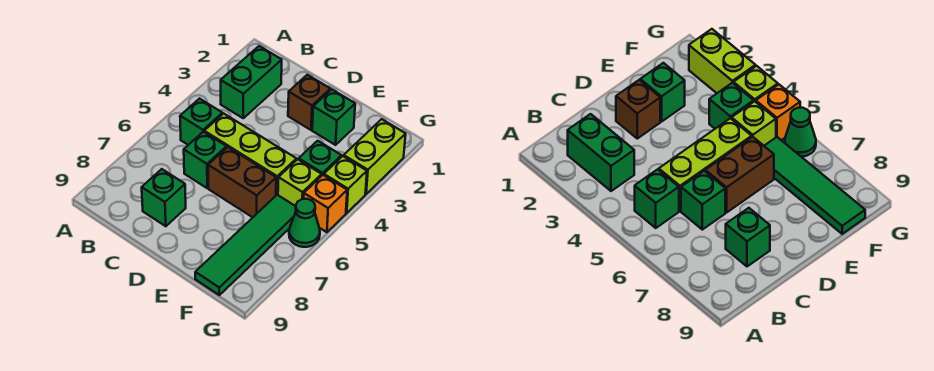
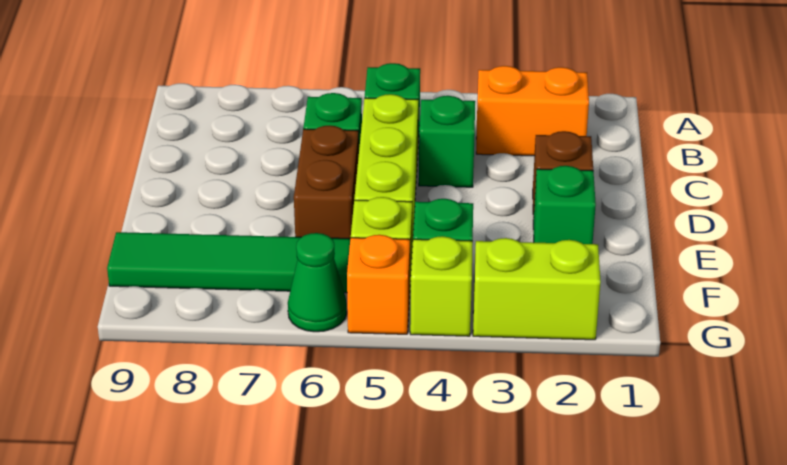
green brick B2:B3 level 1 -> orange brick B2:B3 level 1
green brick C8 level 1 -> green brick C4 level 1

